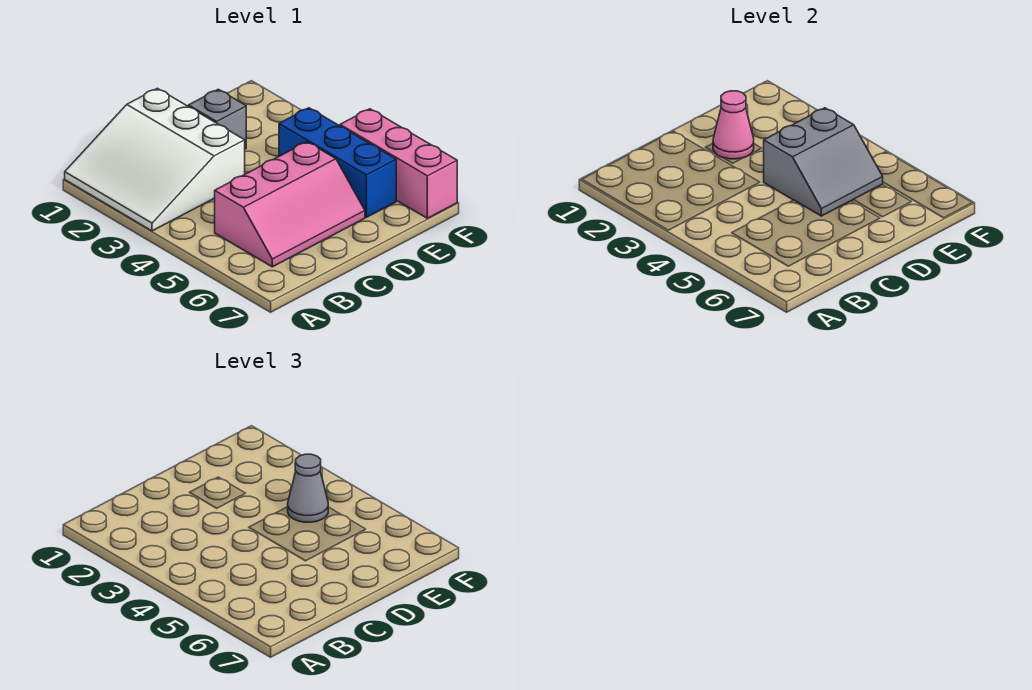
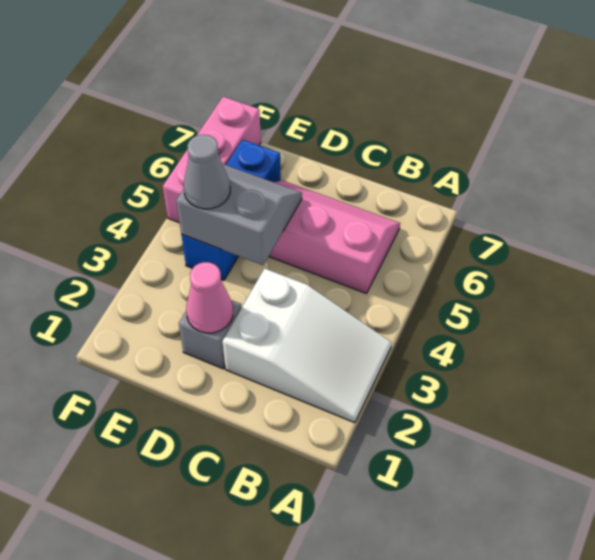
white slope A1:C3 level 1 top C -> white slope A2:C3 level 1 top C

